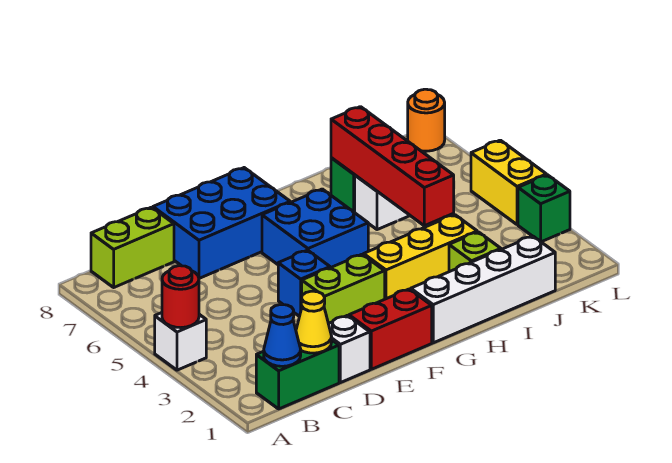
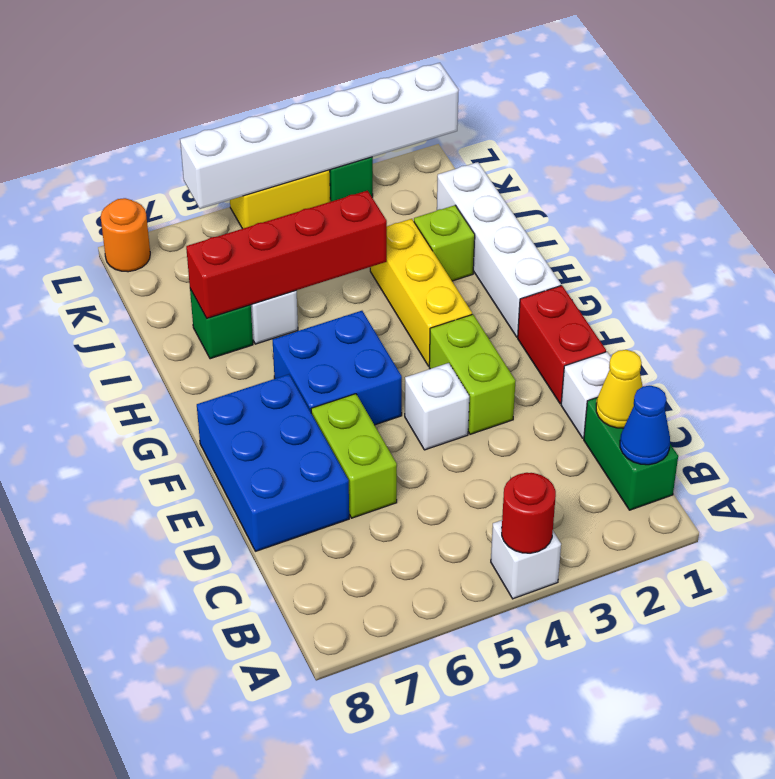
lime brick B8:C8 level 1 -> lime brick D6:E6 level 1
blue brick E4 level 1 -> white brick E4 level 1
none -> white brick L1:L6 level 2

